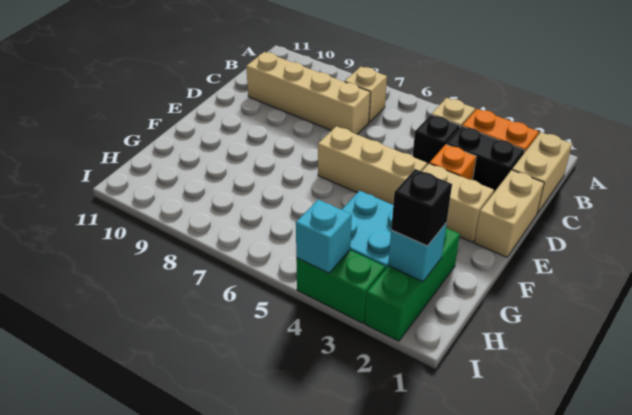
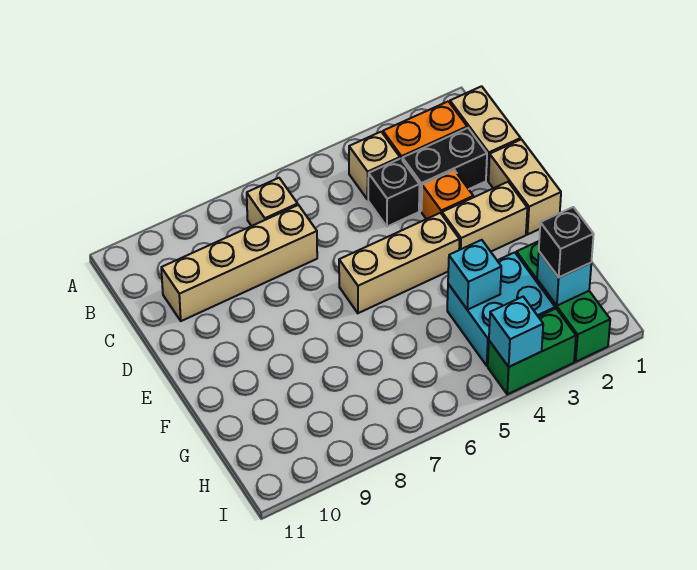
none -> cyan brick G4 level 2

